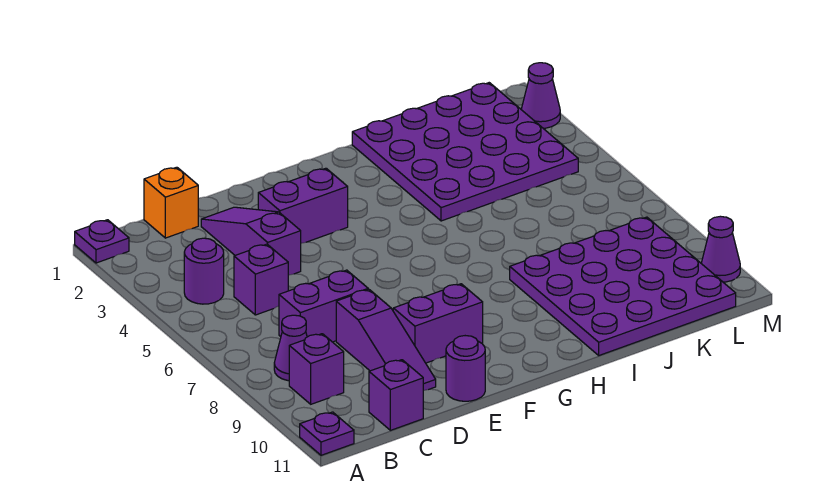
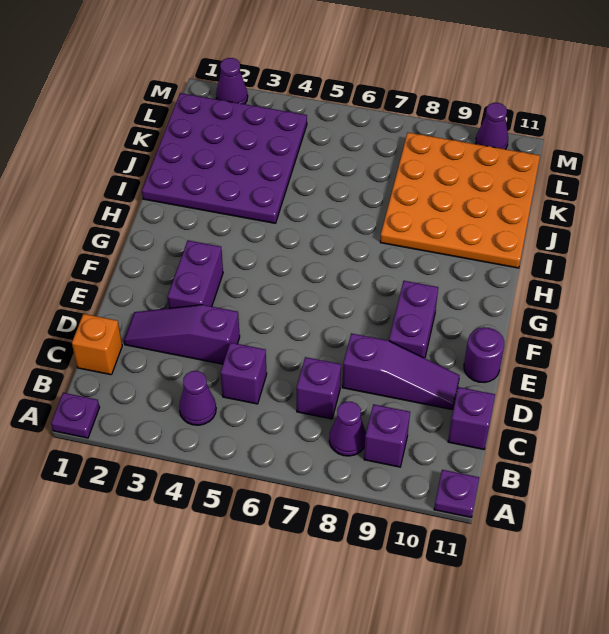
purple round brick B4 level 1 -> purple cone B4 level 1
purple brick C7:D7 level 1 -> purple brick C7 level 1
purple plate I8:L11 level 1 -> orange plate I8:L11 level 1

